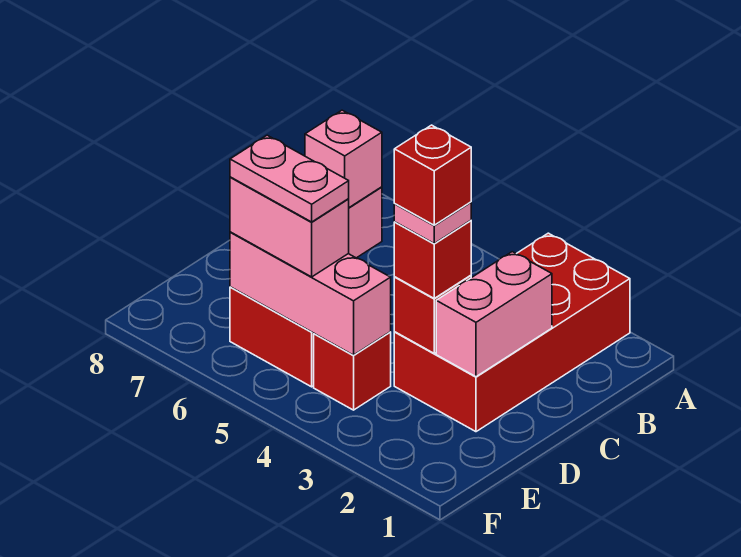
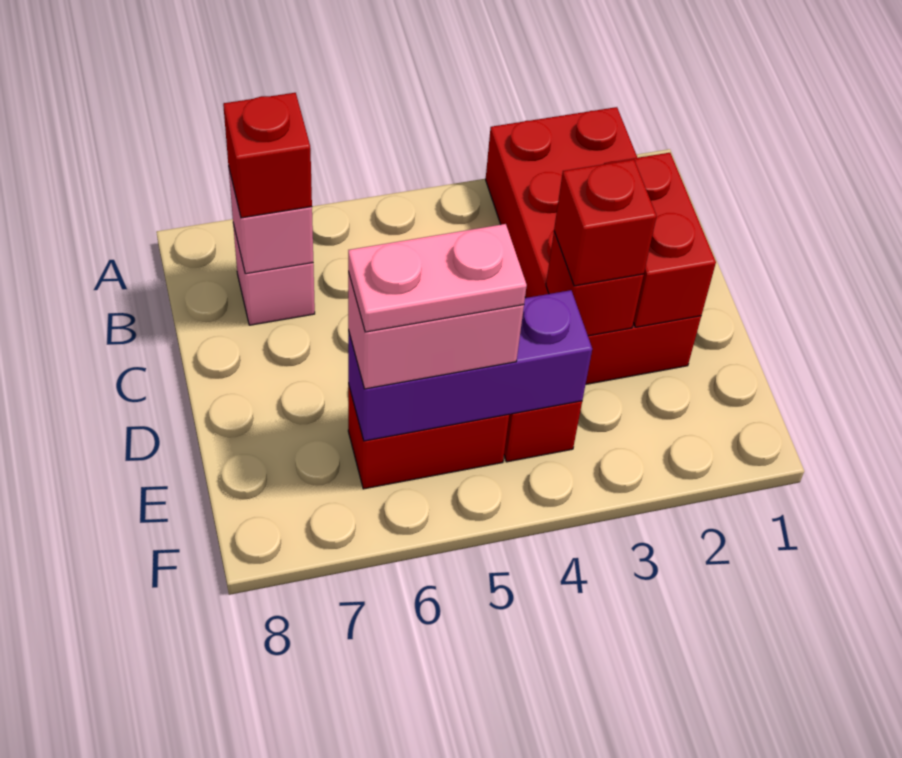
pink brick C2:D2 level 2 -> red brick C2:D2 level 2
pink plate D3 level 4 -> none
red brick D3 level 5 -> red brick B7 level 3
pink brick E4:E6 level 2 -> purple brick E4:E6 level 2

